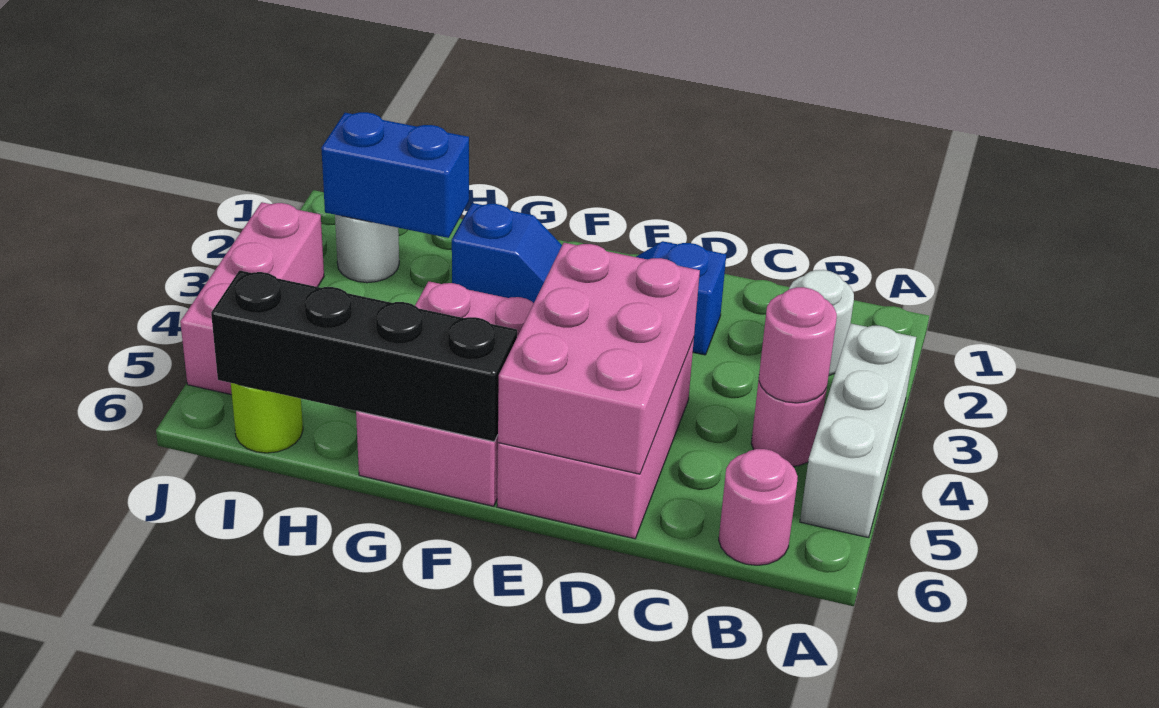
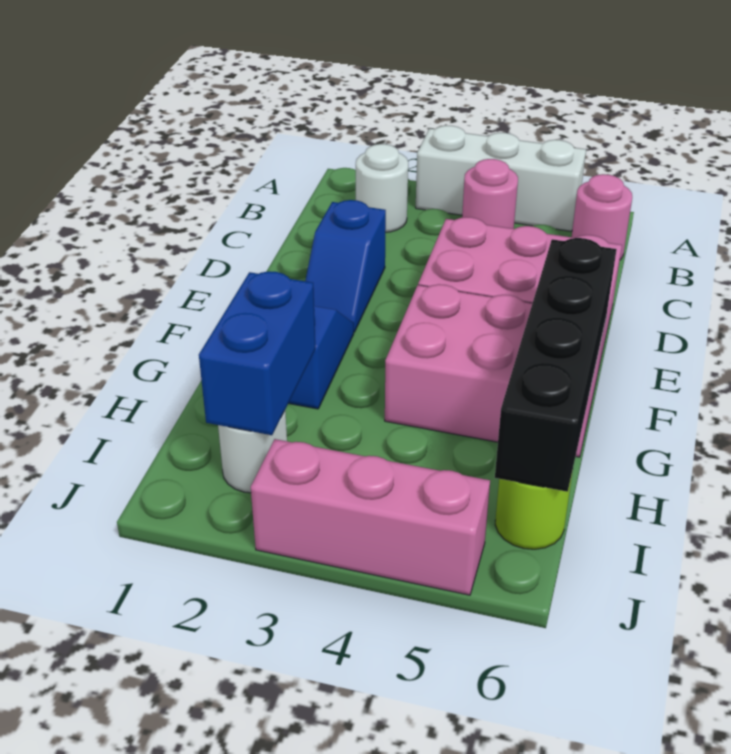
pink round brick B4 level 2 -> none
pink brick D4:E6 level 2 -> none

